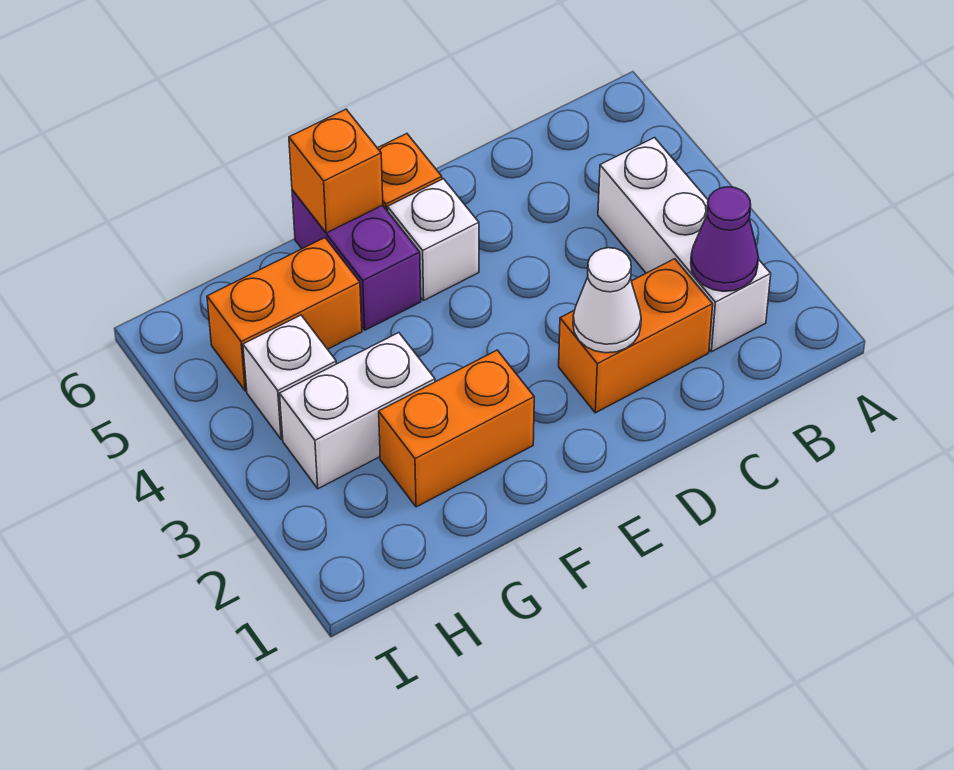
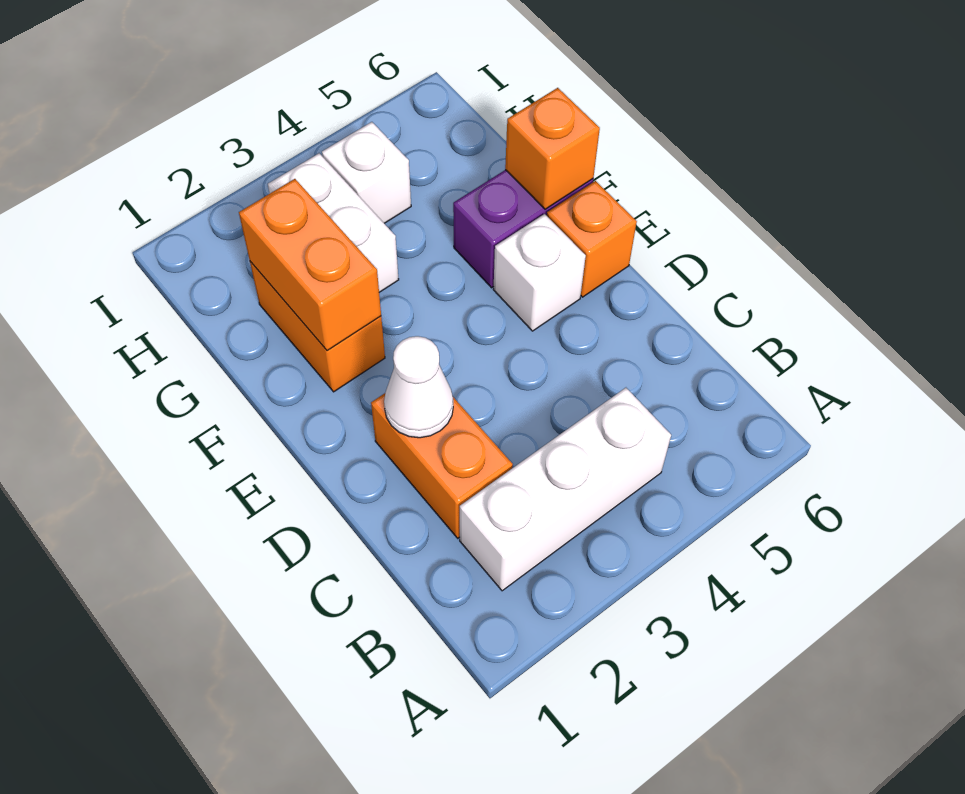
purple cone B2 level 2 -> none
orange brick G5:H5 level 1 -> orange brick F2:G2 level 2

